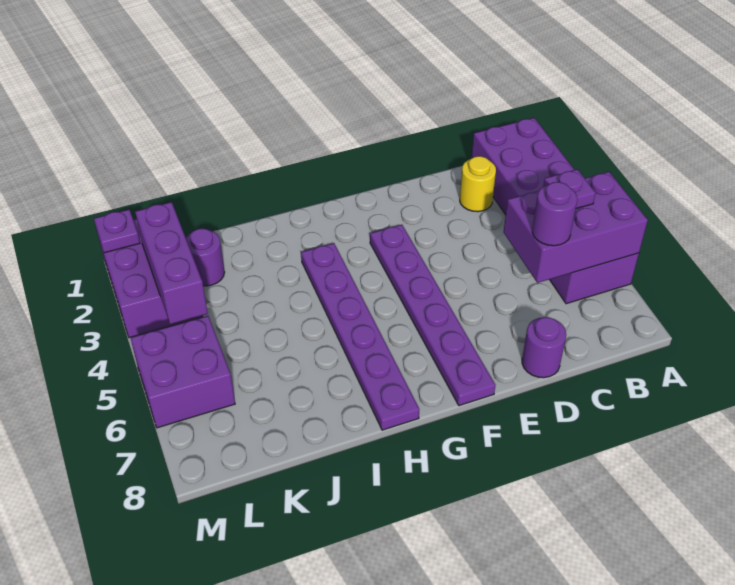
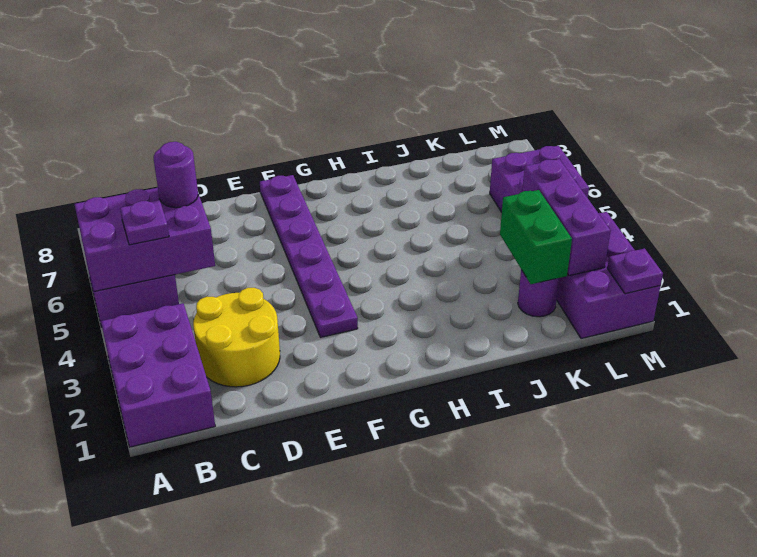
yellow round brick C2 level 1 -> yellow round brick C2:D3 level 1
purple round brick D8 level 1 -> none
purple plate H3:H8 level 1 -> none
none -> green brick K2:K3 level 2

